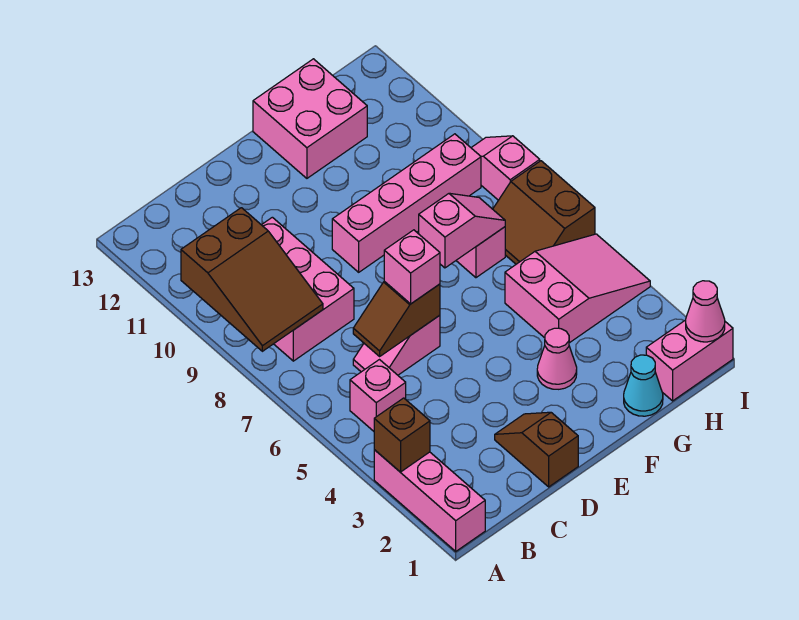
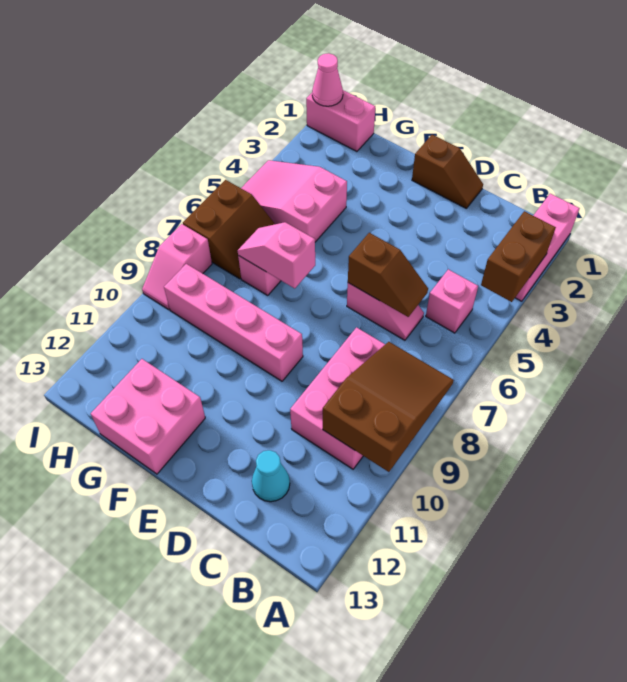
brown brick A3 level 2 -> brown brick A3:A4 level 2
brown slope D1:D2 level 1 top 1 -> brown slope D1:E1 level 1 top E
pink brick D6 level 3 -> none
pink cone F3 level 1 -> none
cyan cone G1 level 1 -> cyan cone C12 level 1

